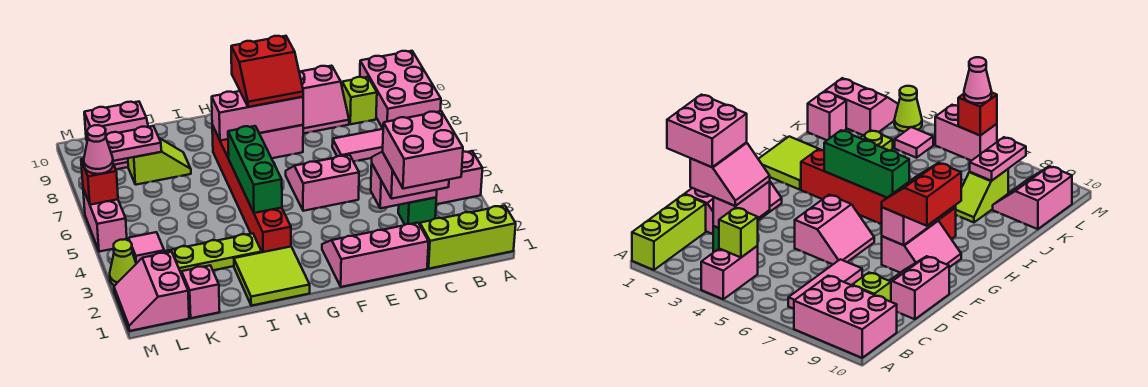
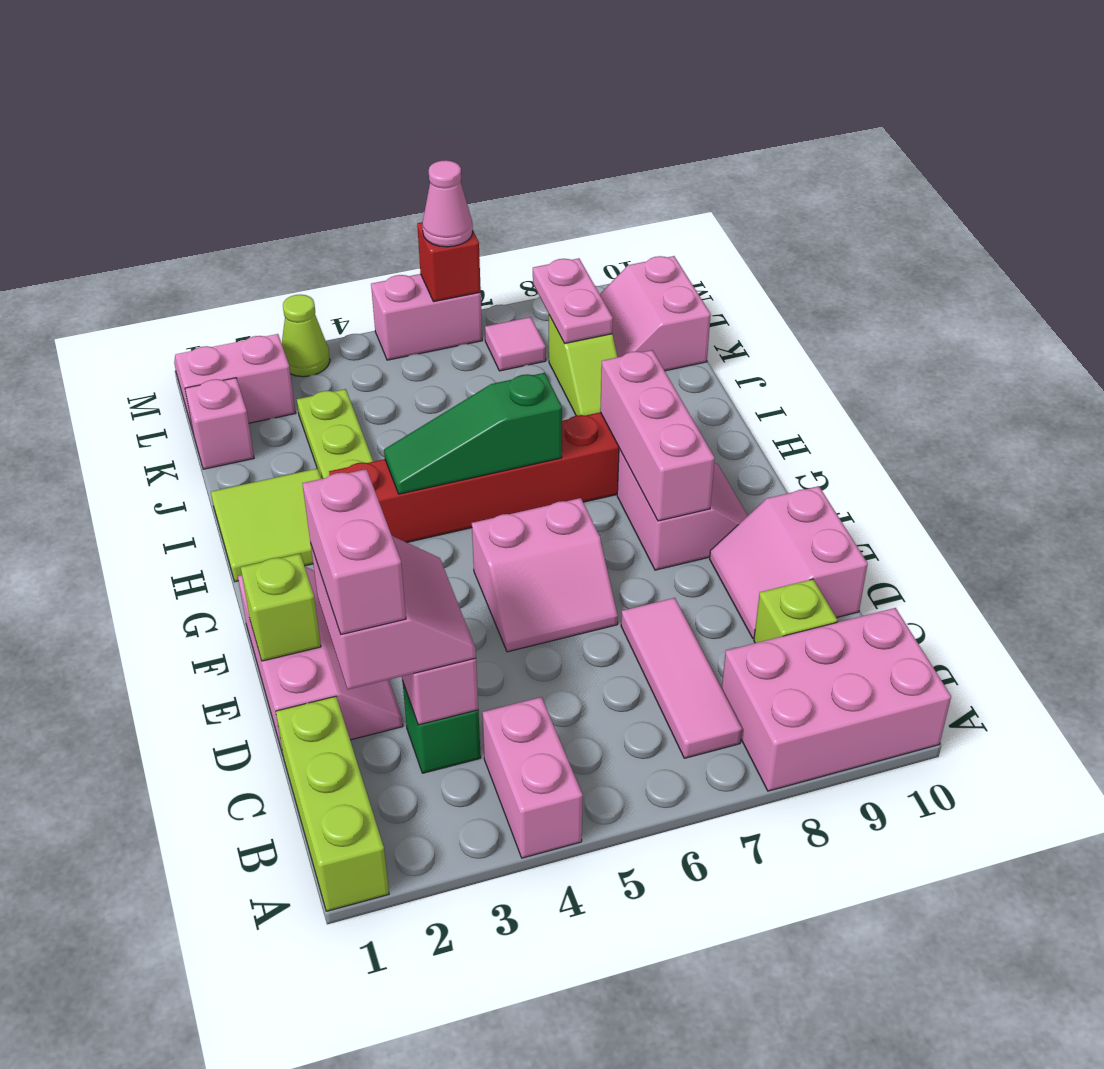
lime brick B4 level 2 -> lime brick E1 level 2
pink brick C1:D2 level 4 -> pink brick C2:D2 level 4
pink slope E5:F6 level 1 top 5 -> pink slope E5:F6 level 1 top F
red slope F8:G9 level 3 top 9 -> none
green brick H4:H6 level 2 -> green slope H4:H6 level 2 top 6
pink tile L4 level 1 -> pink tile L7 level 1

